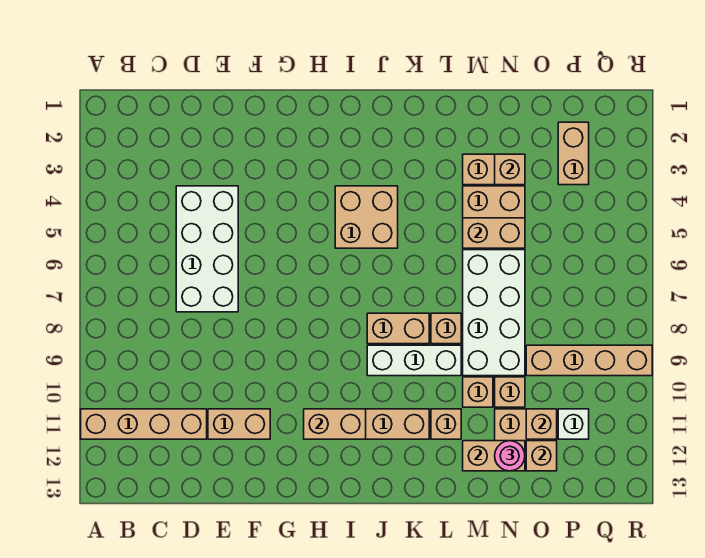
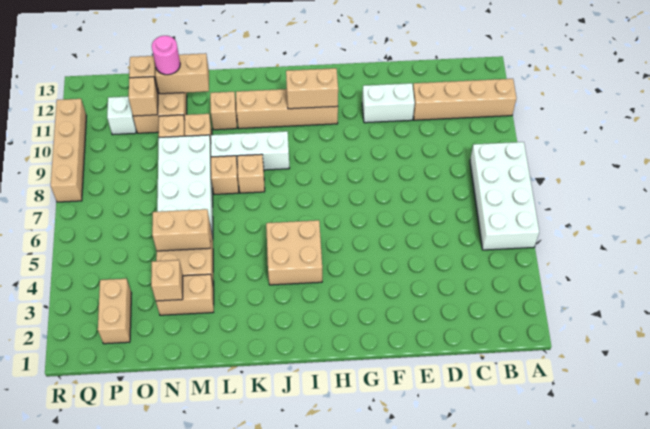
white brick D4:E7 level 1 -> white brick A5:B8 level 1
tan brick E11:F11 level 1 -> white brick E11:F11 level 1
tan brick J8:K8 level 1 -> tan brick K8 level 1
tan brick O9:R9 level 1 -> tan brick R8:R11 level 1

